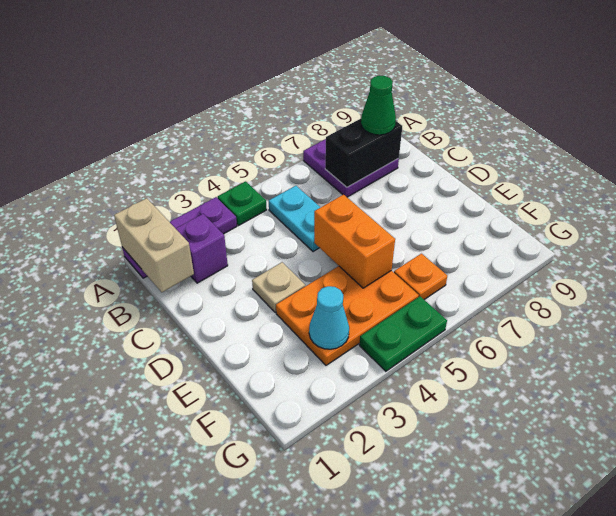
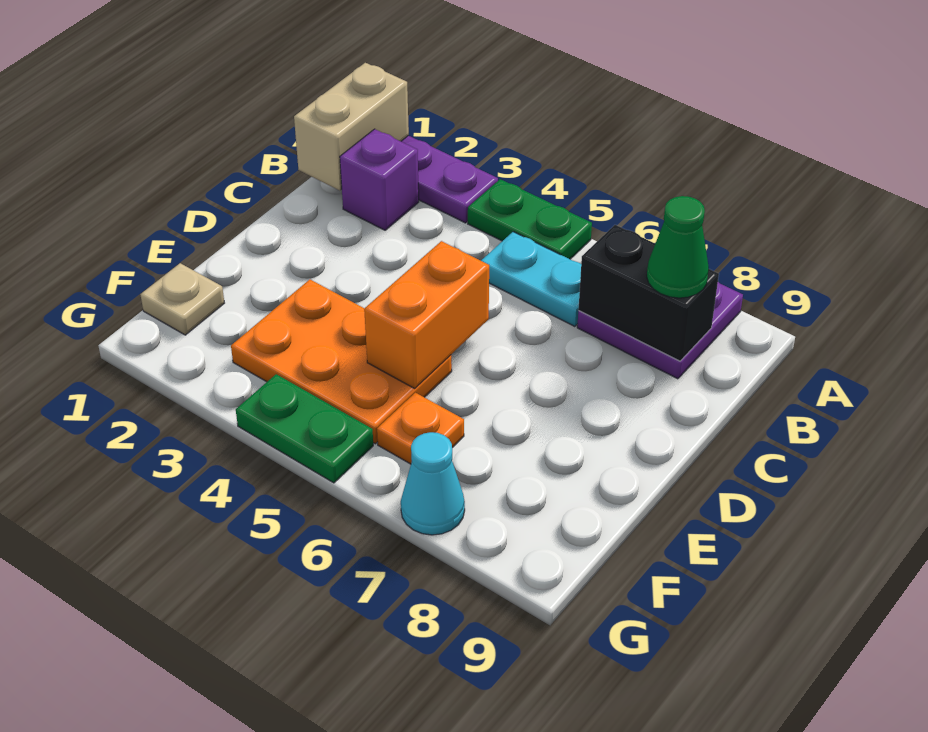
green plate A4 level 1 -> green plate A4:A5 level 1
cyan plate B5:C5 level 1 -> cyan plate B5:B6 level 1
tan plate D3 level 1 -> tan plate F1 level 1
cyan cone F3 level 2 -> cyan cone G7 level 1

